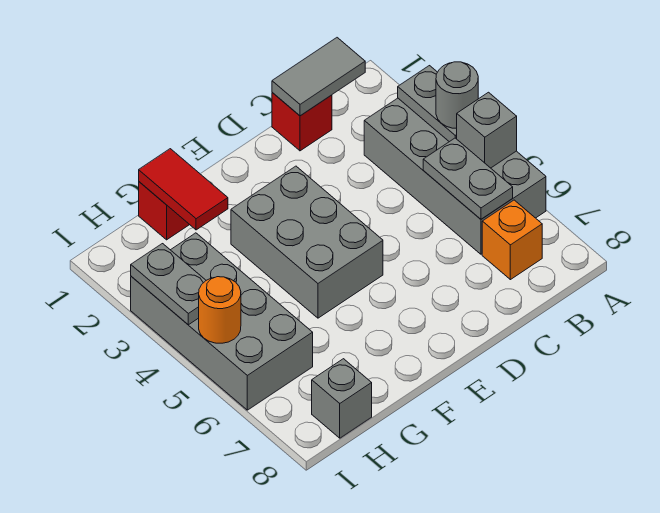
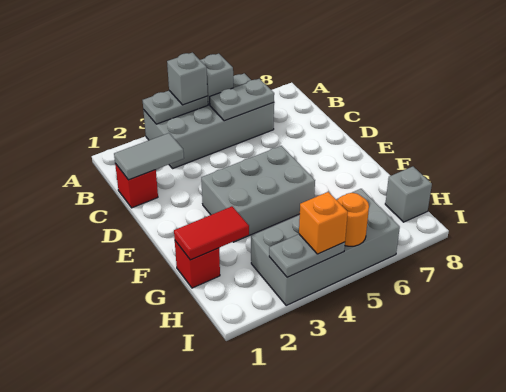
grey round brick A4 level 3 -> grey brick A4 level 3
grey tile B1:C1 level 2 -> grey tile C1:C2 level 2
orange brick B7 level 1 -> orange brick I4 level 3

